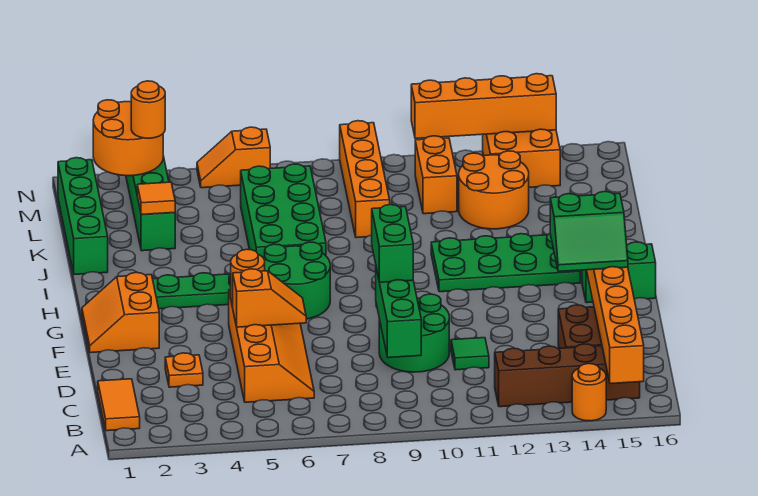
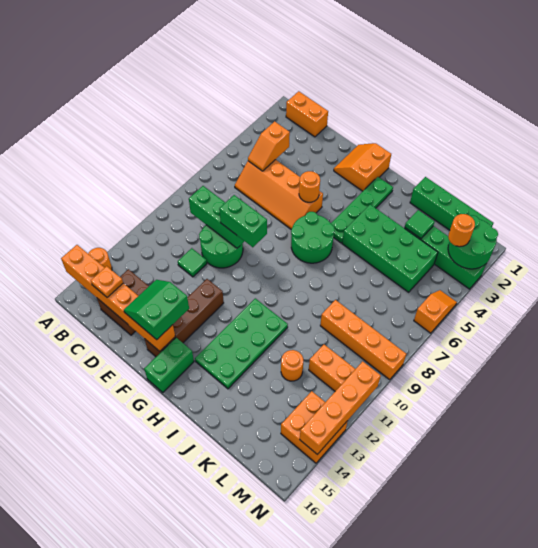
orange tile B1:C1 level 1 -> orange brick B1:C1 level 1
brown brick B12:B15 level 1 -> brown brick F12:F15 level 1
orange plate D3 level 1 -> orange plate C15 level 3
orange slope E5:E6 level 2 top 5 -> orange slope C4:C5 level 2 top 4
orange slope F1:G2 level 1 top 2 -> orange slope F1:G2 level 1 top G
green brick I6:L7 level 1 -> green brick I4:L5 level 1
orange tile K3 level 2 -> green tile K3 level 2
orange round brick K12:L13 level 1 -> orange round brick K12 level 1
orange round brick M2:N3 level 2 -> green round brick M2:N3 level 2

